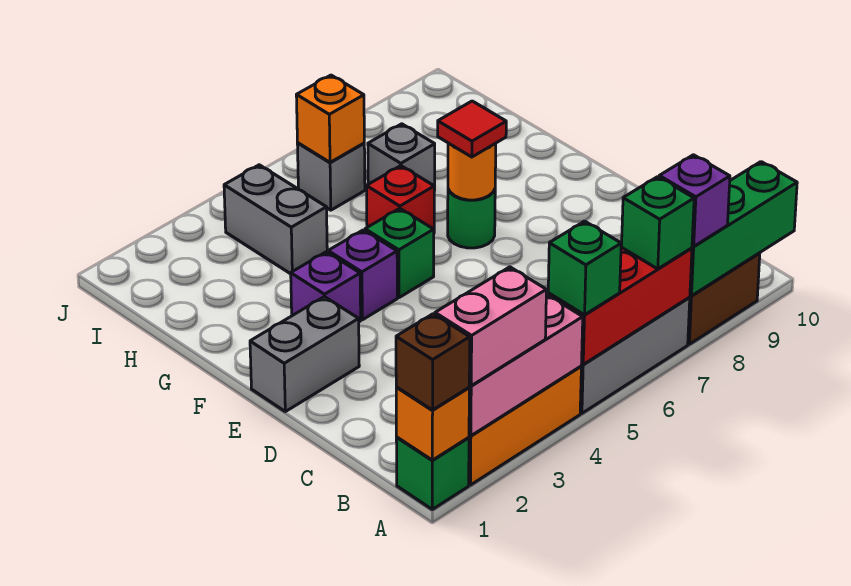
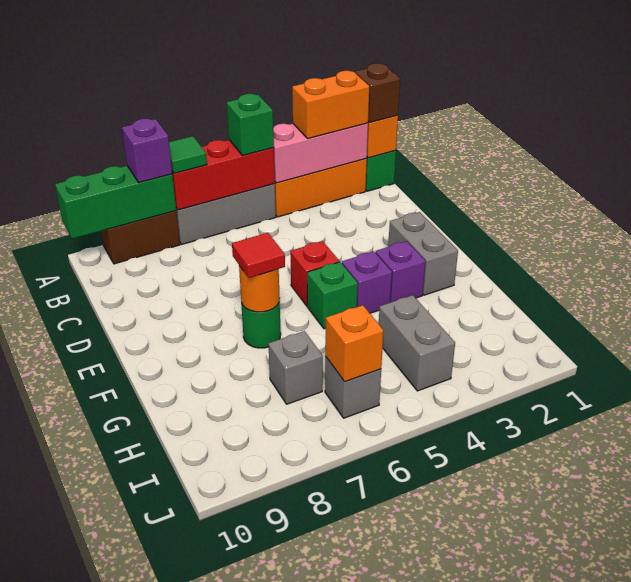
pink brick A2:A3 level 3 -> orange brick A2:A3 level 3
green brick A7 level 3 -> green tile A7 level 3
grey brick E1:E2 level 1 -> grey brick E2:F2 level 1
red brick G6 level 1 -> red brick E5 level 1

